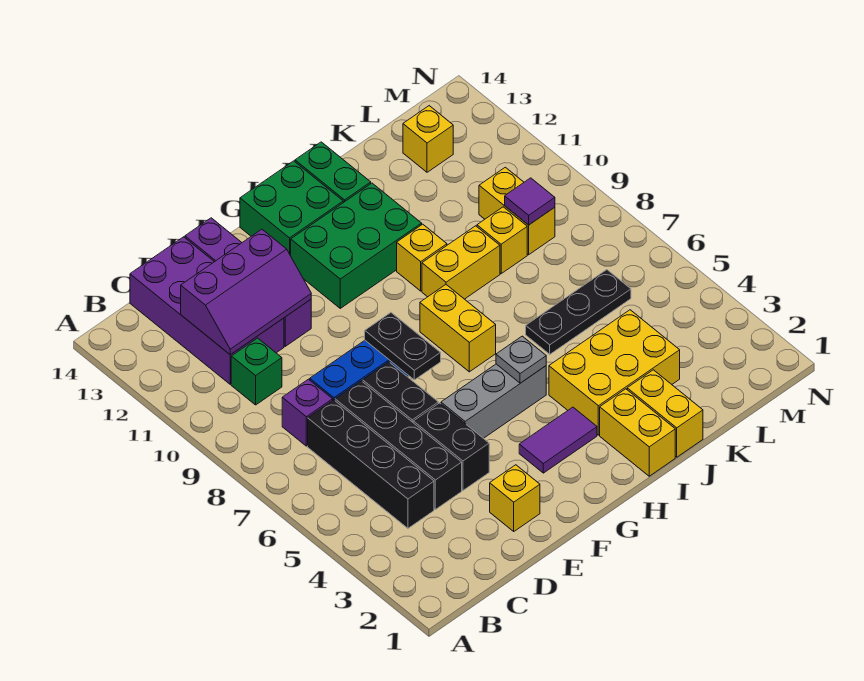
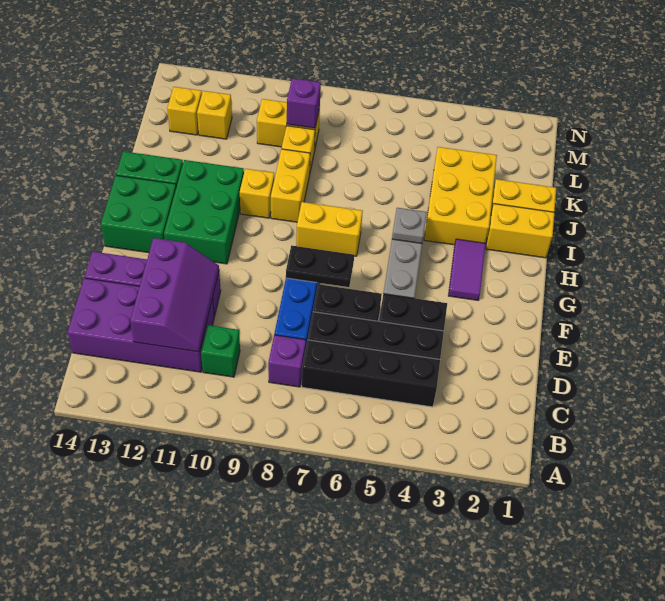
yellow brick E2 level 1 -> yellow brick L12 level 1
black plate J6:L6 level 1 -> none
purple tile L9 level 2 -> purple brick L9 level 2

